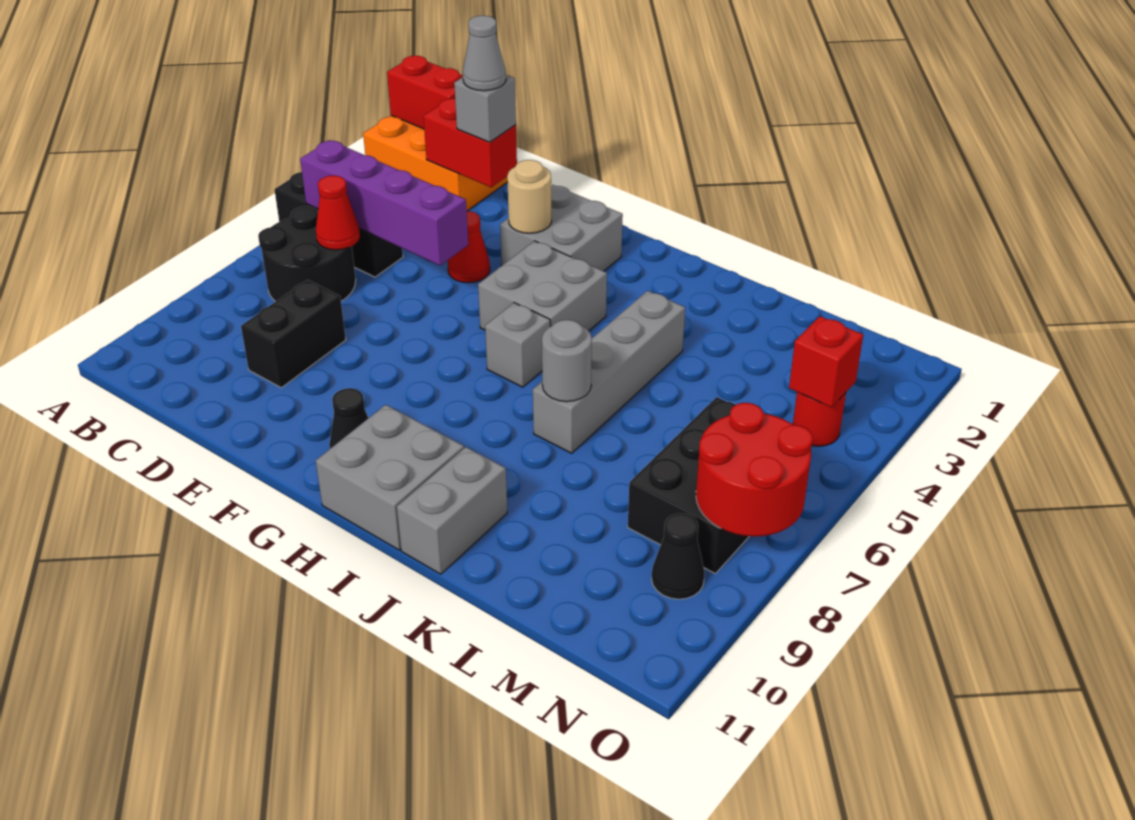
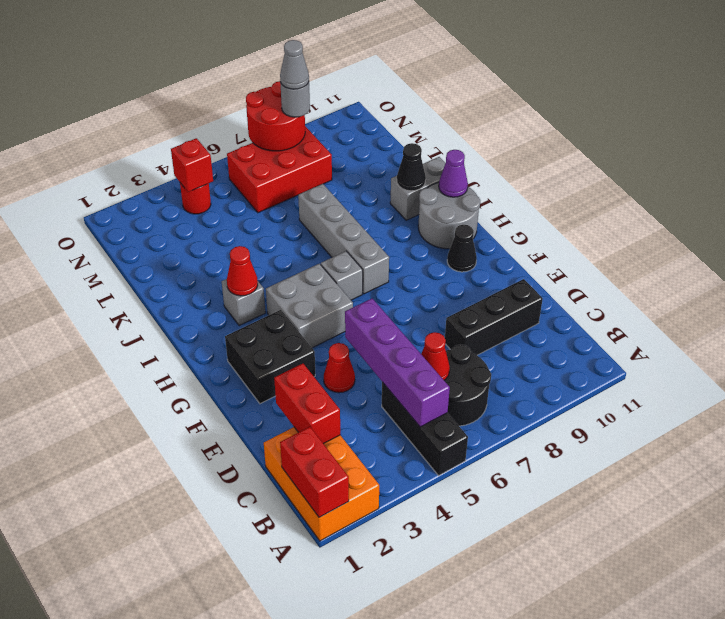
grey brick D2 level 3 -> grey brick I3 level 1
grey cone D2 level 4 -> grey cone N8 level 4
black brick D8:D9 level 1 -> black brick D8:D10 level 1
grey brick F2:G3 level 1 -> black brick F2:G3 level 1
tan round brick F3 level 2 -> none
grey brick H10:I11 level 1 -> grey round brick H10:I11 level 1
none -> red cone I3 level 2
none -> purple cone I11 level 2
grey brick J4:J7 level 1 -> grey brick H7:K7 level 1
grey round brick J7 level 2 -> grey round brick N8 level 3
black brick M6:N8 level 1 -> red brick M6:N8 level 1
black cone N9 level 1 -> black cone J10 level 2

